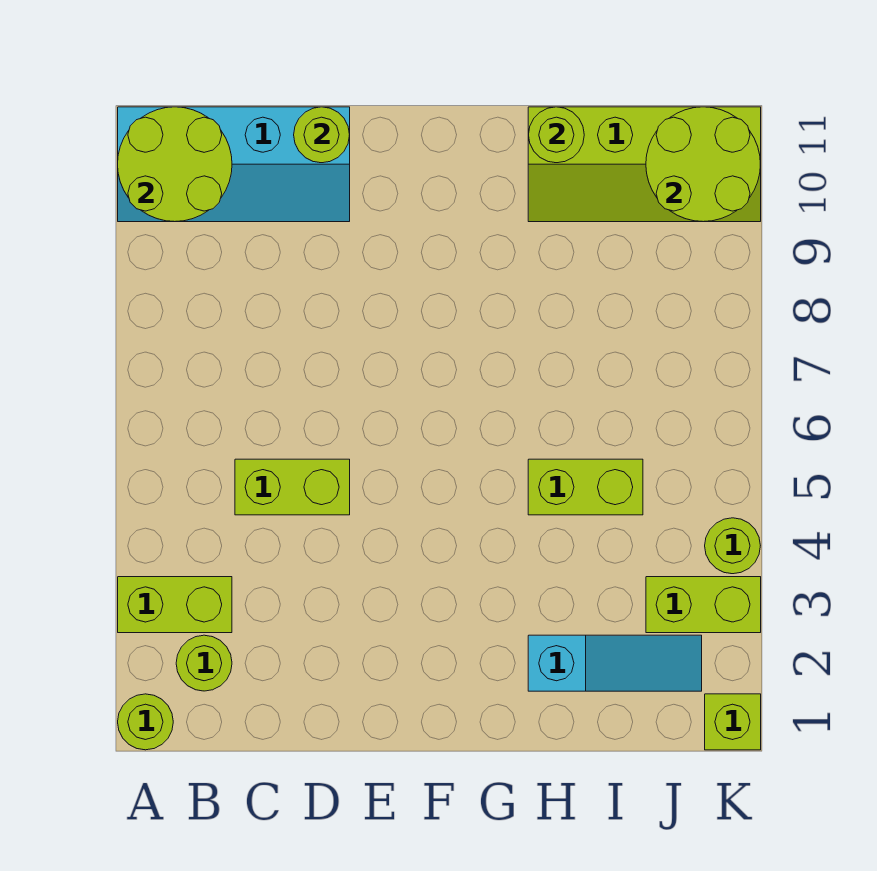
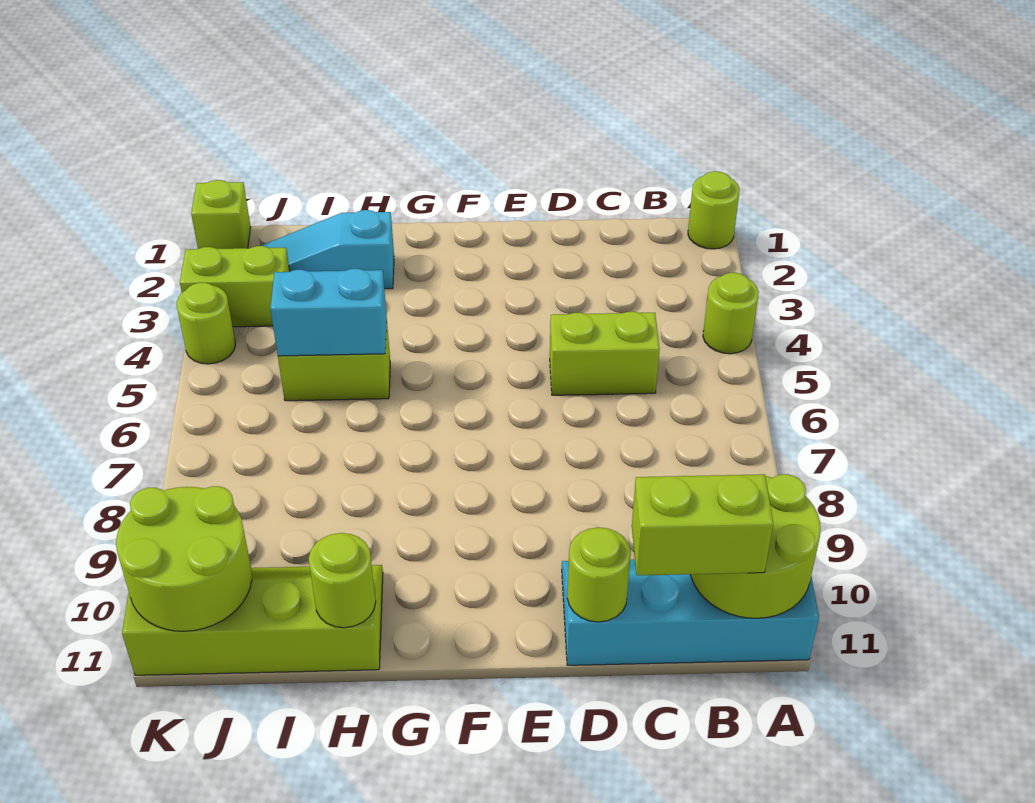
lime brick A3:B3 level 1 -> lime brick B11:C11 level 3
lime round brick B2 level 1 -> lime round brick A4 level 1
none -> cyan brick H5:I5 level 2

